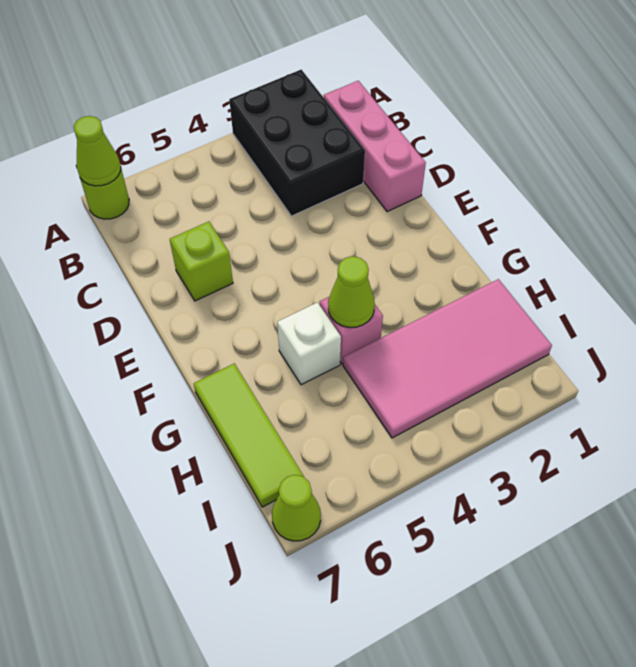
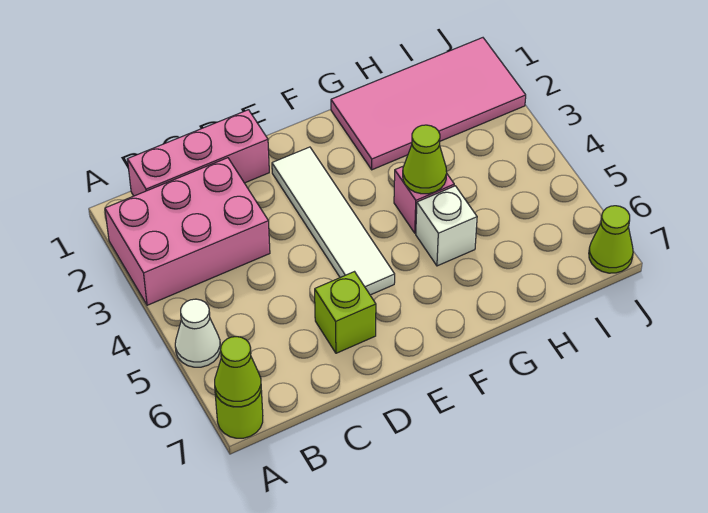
black brick A2:C3 level 1 -> pink brick A2:C3 level 1
none -> white cone A5 level 1
none -> white tile E2:E5 level 1
lime tile G7:I7 level 1 -> none
pink tile H1:I4 level 1 -> pink tile G1:J2 level 1

